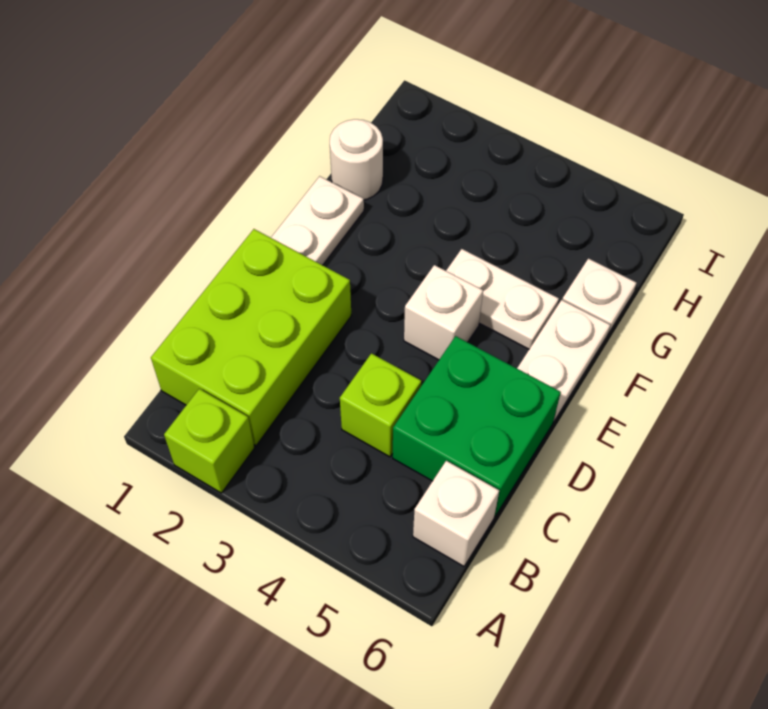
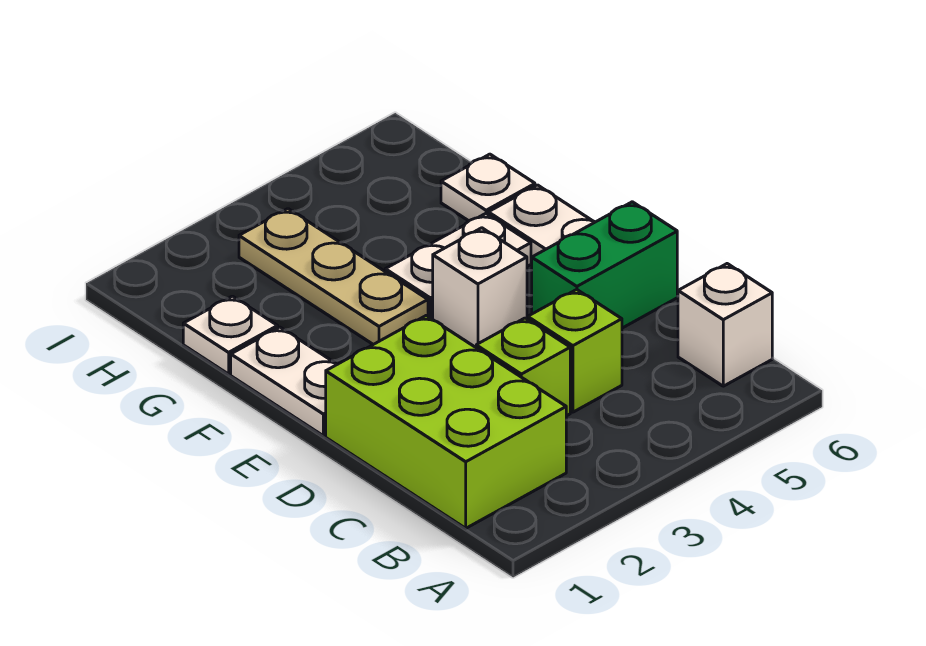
lime brick A2 level 1 -> lime brick C3 level 1
green brick C5:D6 level 1 -> green brick D5:D6 level 1
none -> tan plate F3:H3 level 1
white round brick G1 level 1 -> white plate G1 level 1

